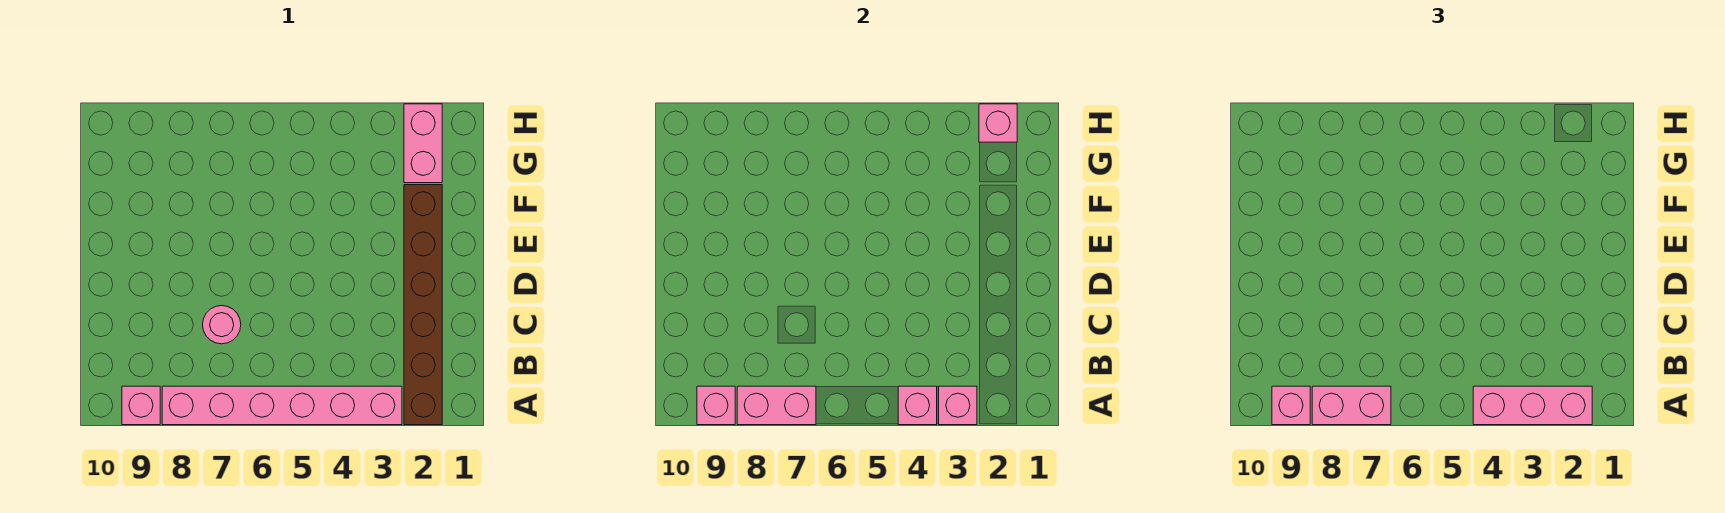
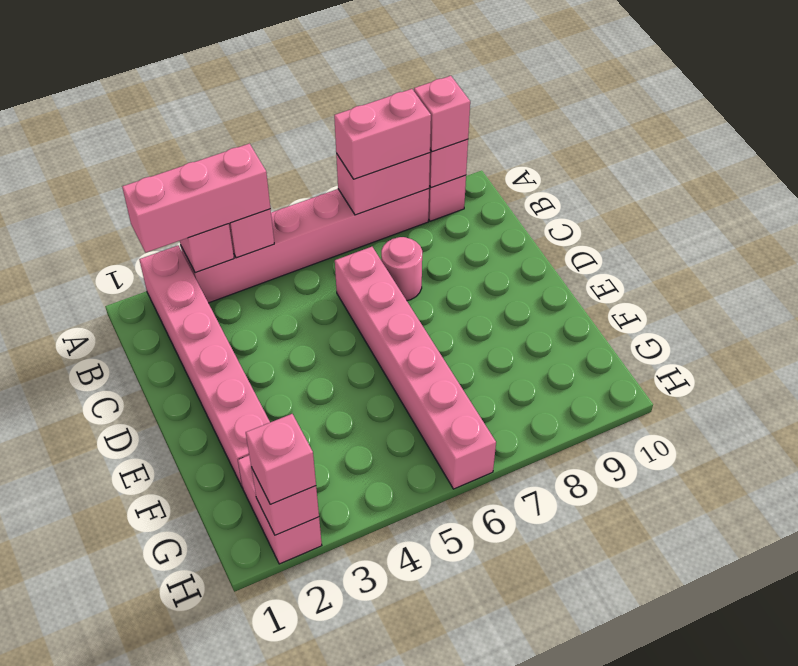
brown brick A2:F2 level 1 -> pink brick A2:F2 level 1
none -> pink brick C6:H6 level 1
none -> pink brick H2 level 3

